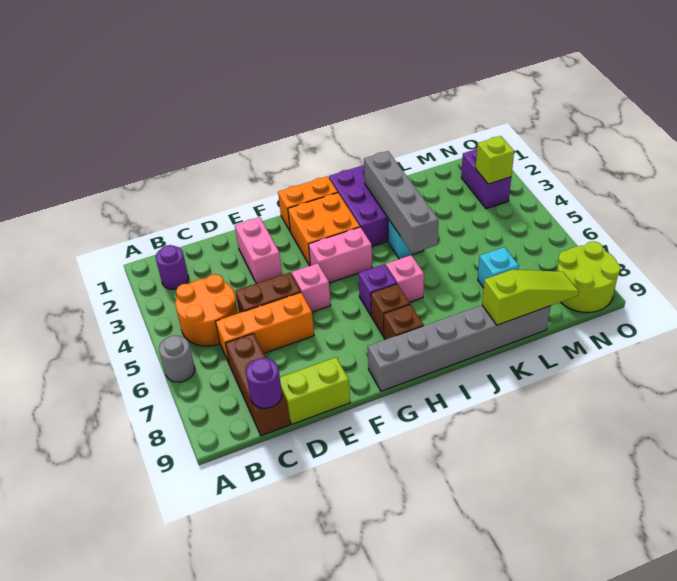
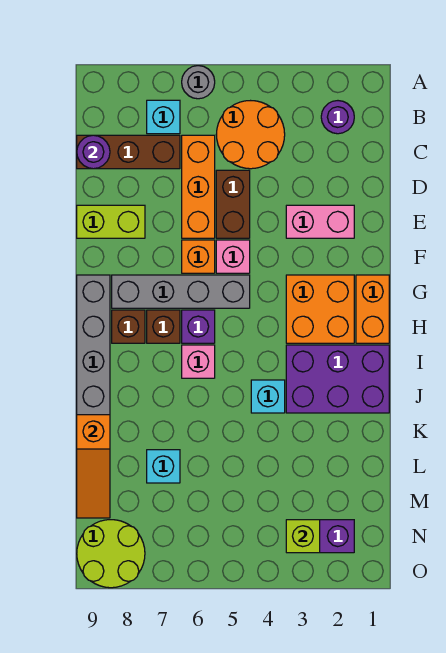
none -> cyan brick B7 level 1
lime brick D9:E9 level 1 -> lime brick E8:E9 level 1
none -> orange brick F6 level 1
pink brick G4:H4 level 1 -> none
grey brick J2:J5 level 2 -> grey brick G5:G8 level 1
lime slope K9:M9 level 2 top K -> orange slope K9:M9 level 2 top K

